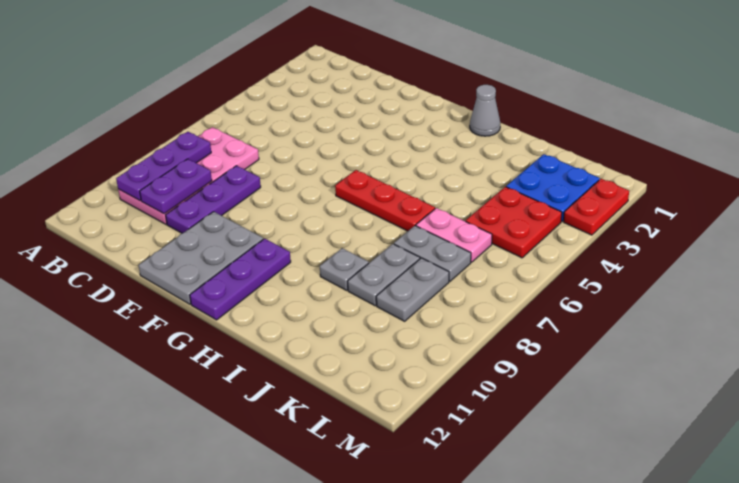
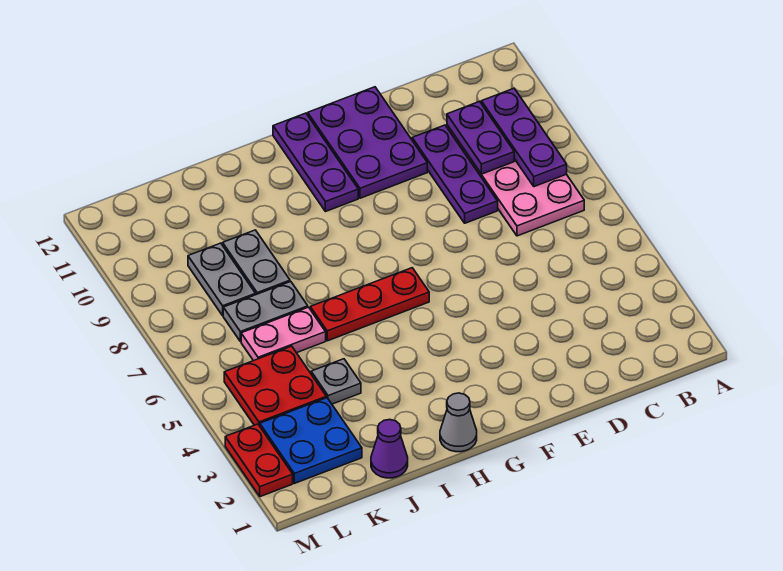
grey plate E10:F12 level 1 -> purple plate E10:F12 level 1
grey plate I9 level 1 -> grey plate J4 level 1
none -> purple cone J1 level 1

